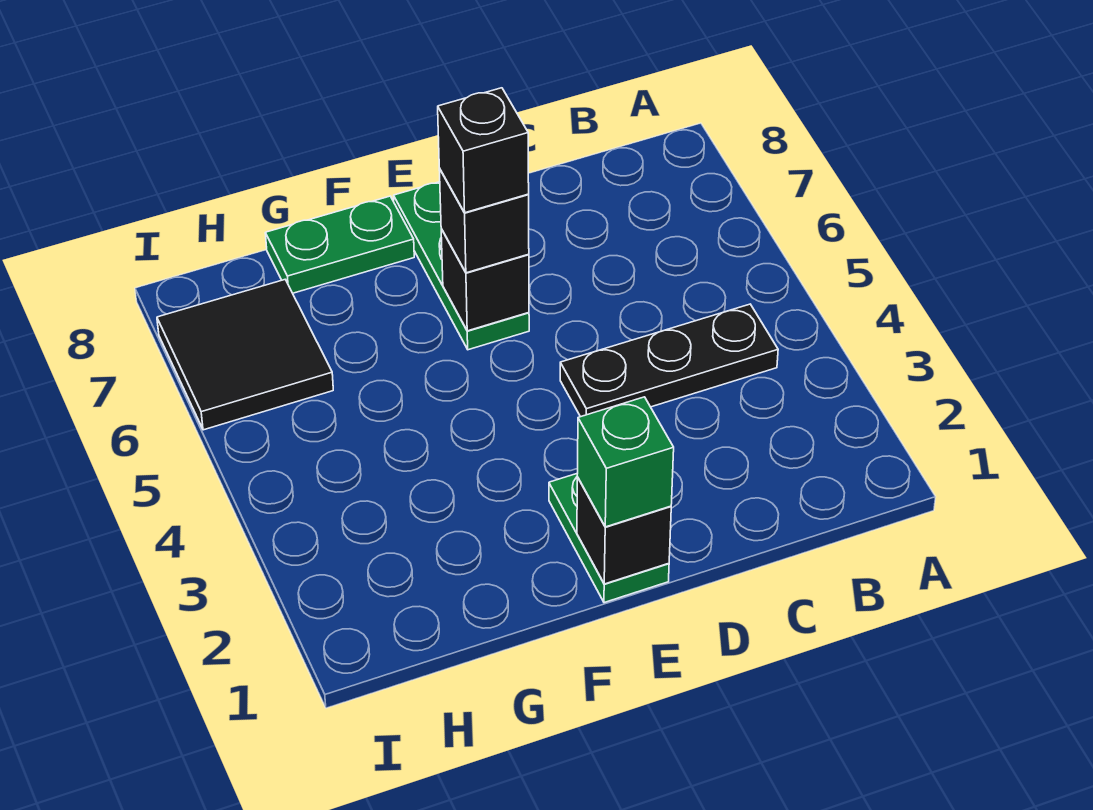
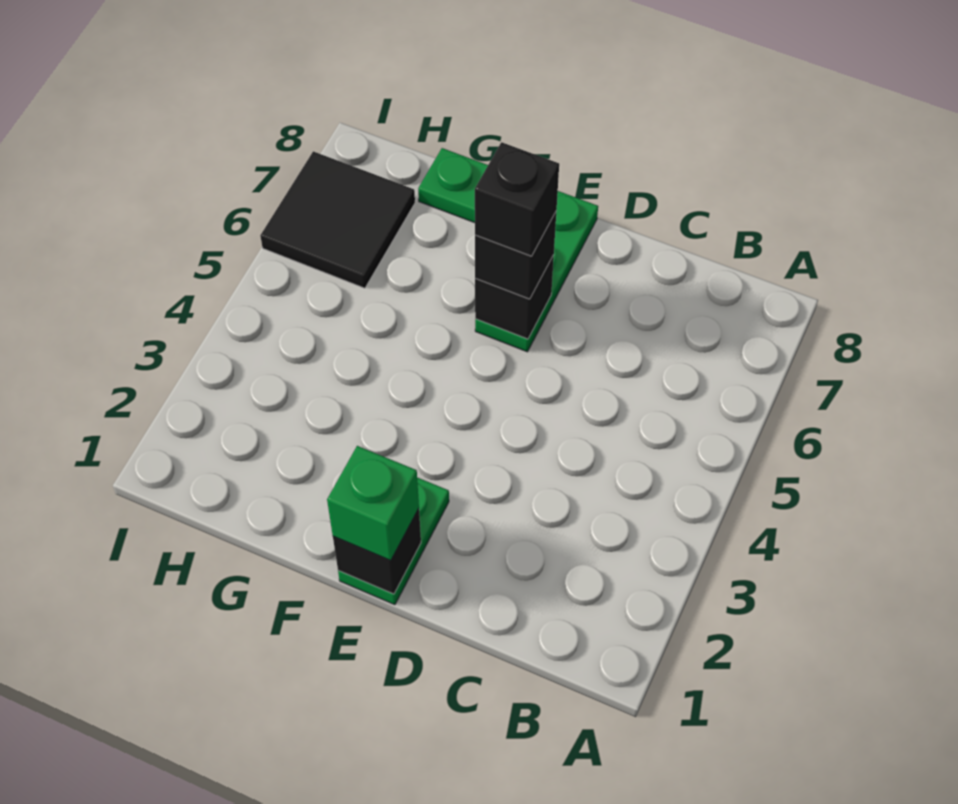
black plate B4:D4 level 1 -> none

